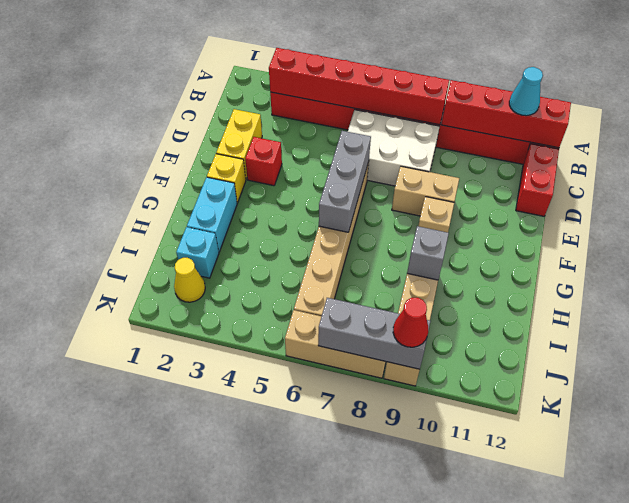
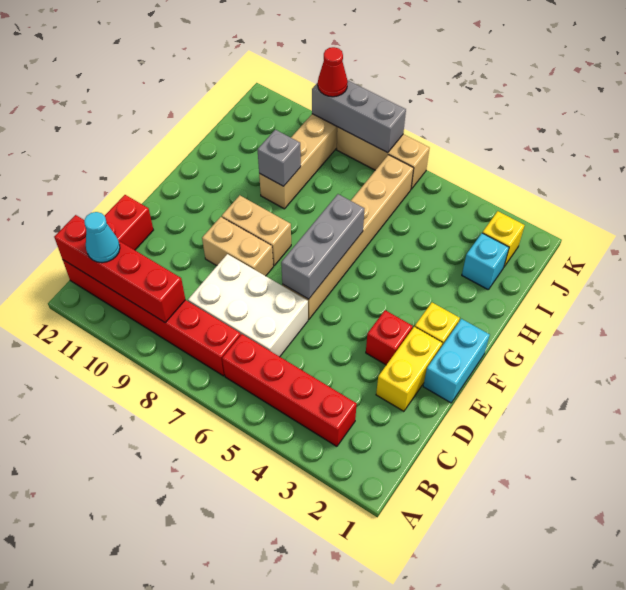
red brick B3:B8 level 2 -> none
tan brick F9 level 1 -> tan brick F8:F9 level 1
cyan brick G2:H2 level 1 -> cyan brick E1:F1 level 1
yellow cone J2 level 1 -> yellow brick J2 level 1

